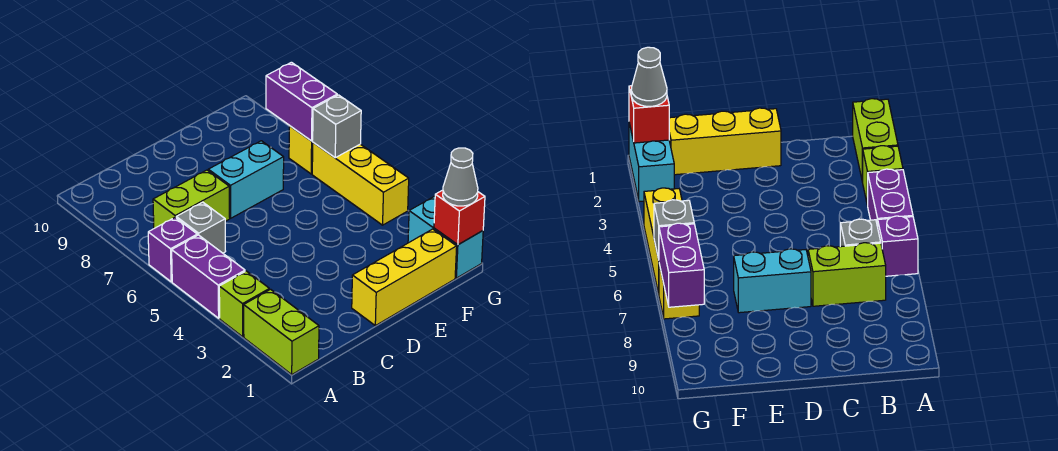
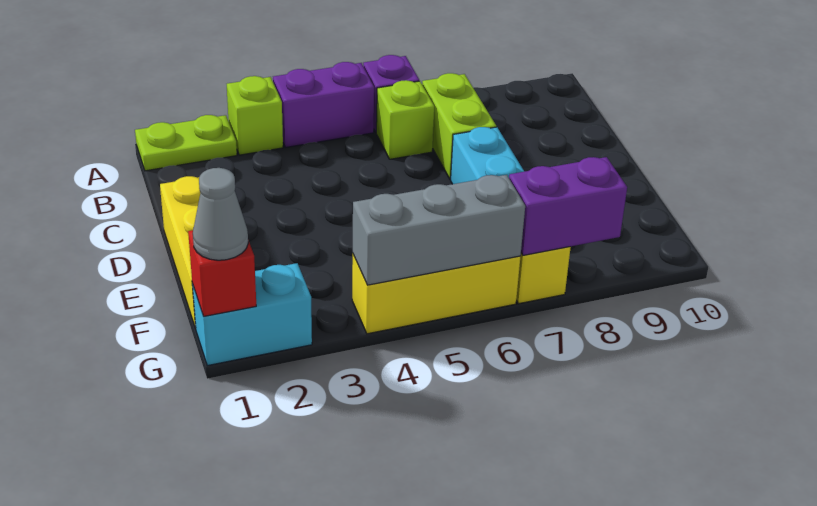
lime brick A1:A2 level 1 -> lime plate A1:A2 level 1
grey brick B6 level 1 -> lime brick B6 level 1
grey brick G6 level 2 -> grey brick G4:G6 level 2

